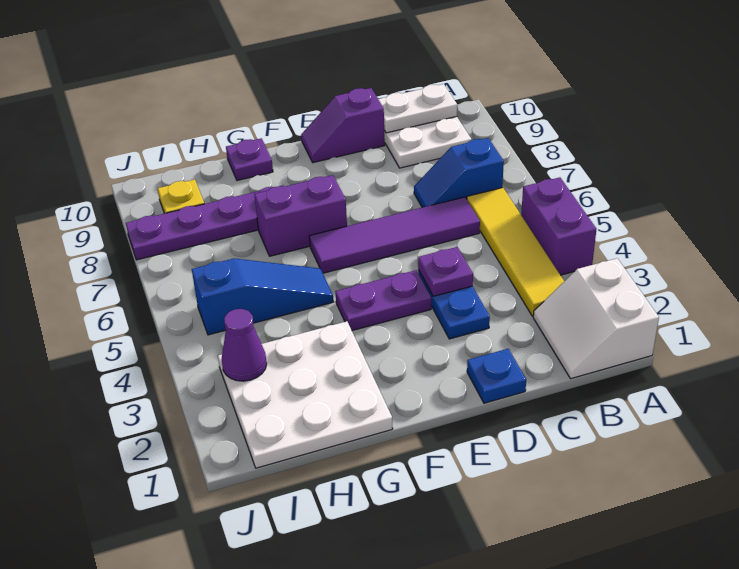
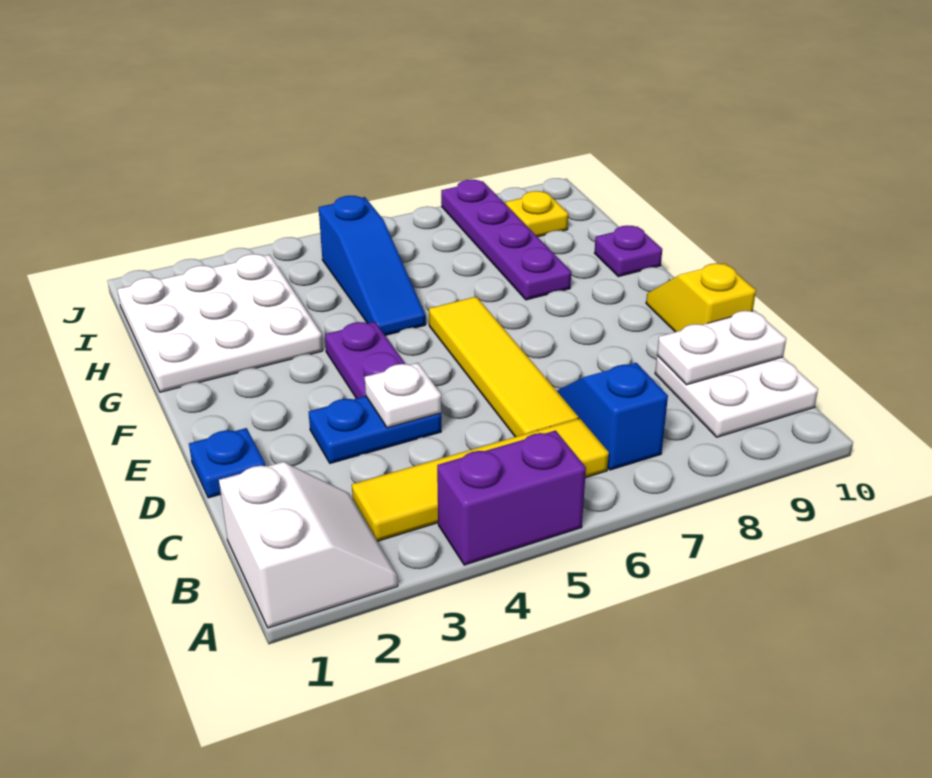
white slope A1:B2 level 1 top A -> white slope A1:B2 level 1 top 1
white plate B10:C10 level 2 -> white plate C9:C10 level 2
purple tile C6:F6 level 1 -> yellow tile C6:F6 level 1
purple plate D4 level 2 -> white plate D4 level 2
purple slope D10:E10 level 1 top D -> yellow slope D10:E10 level 1 top D
purple brick F7:G7 level 1 -> none
purple cone I3 level 2 -> none

